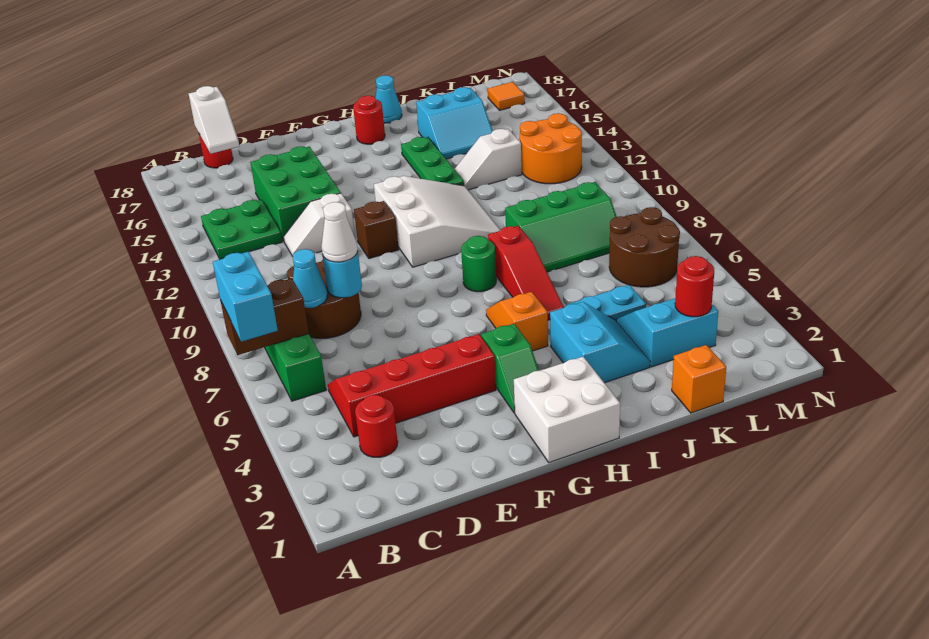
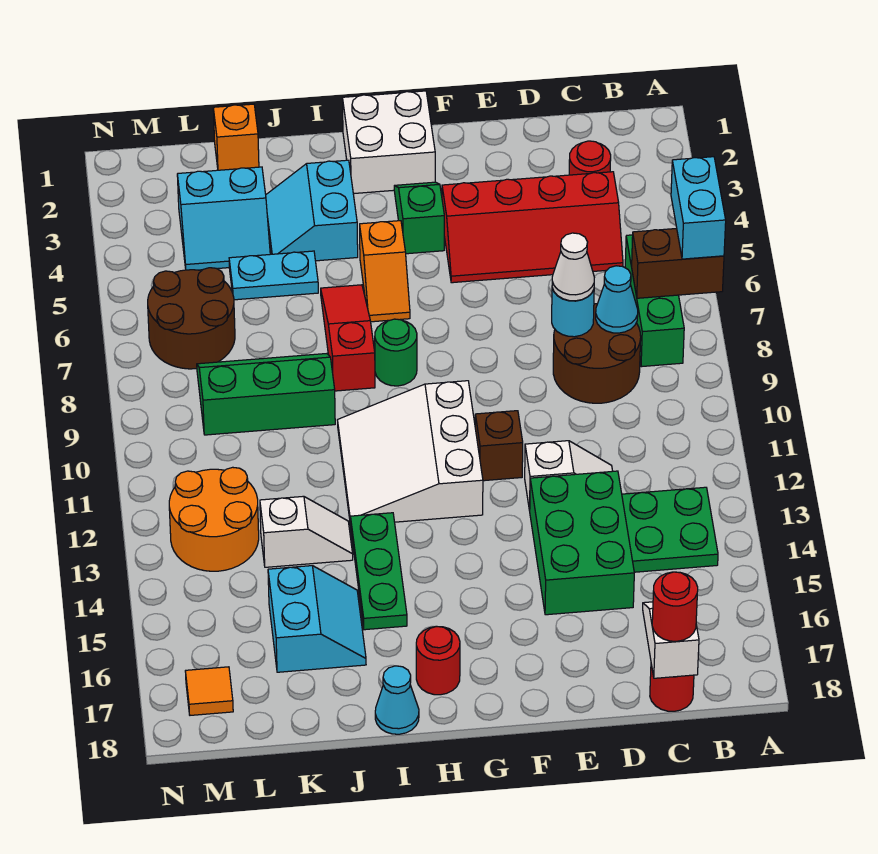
cyan slope J15:K16 level 1 top 16 -> cyan slope J15:K16 level 1 top K
red round brick L3 level 2 -> red round brick C18 level 3

